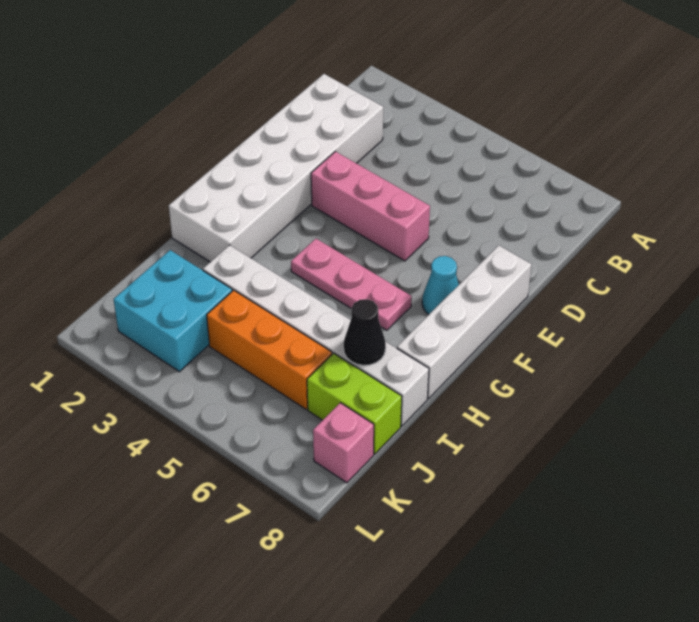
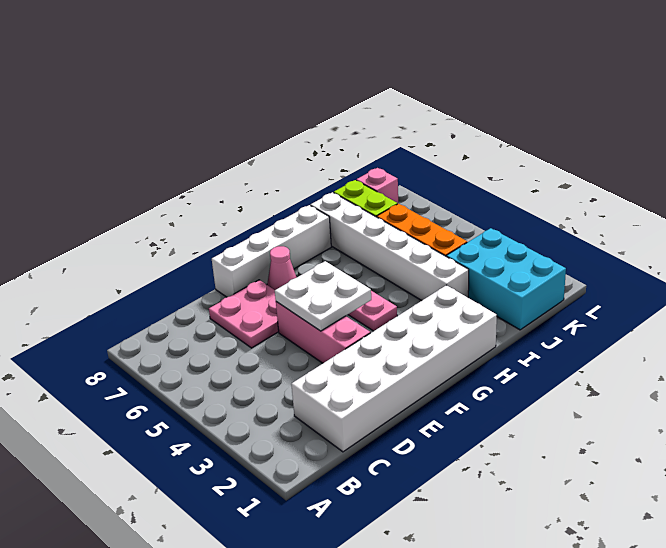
none -> pink plate D6:E7 level 1
none -> white plate E4:F5 level 2
cyan cone F7 level 1 -> pink cone F7 level 1
black cone I7 level 2 -> none
cyan brick J2:K3 level 1 -> cyan brick J1:K3 level 1

